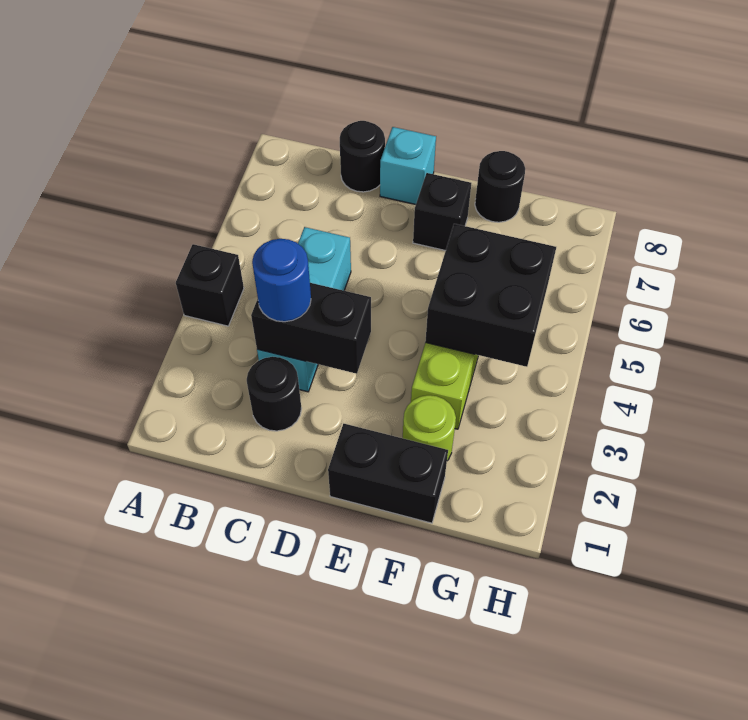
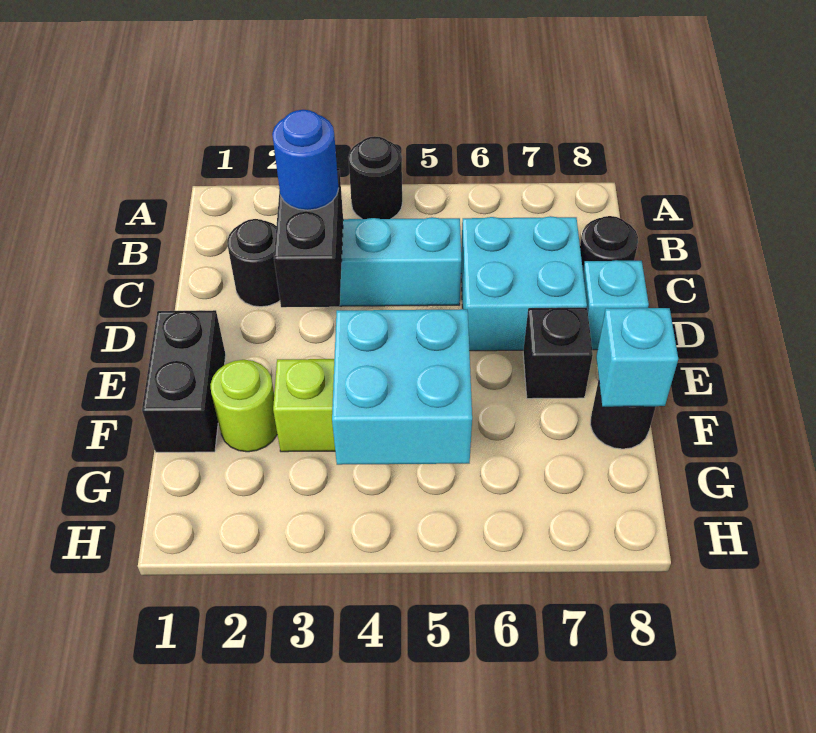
black brick A4 level 1 -> black round brick A4 level 1
none -> cyan brick C6:D7 level 1
black brick F4:G5 level 2 -> cyan brick F4:G5 level 2
none -> cyan brick F8 level 2

